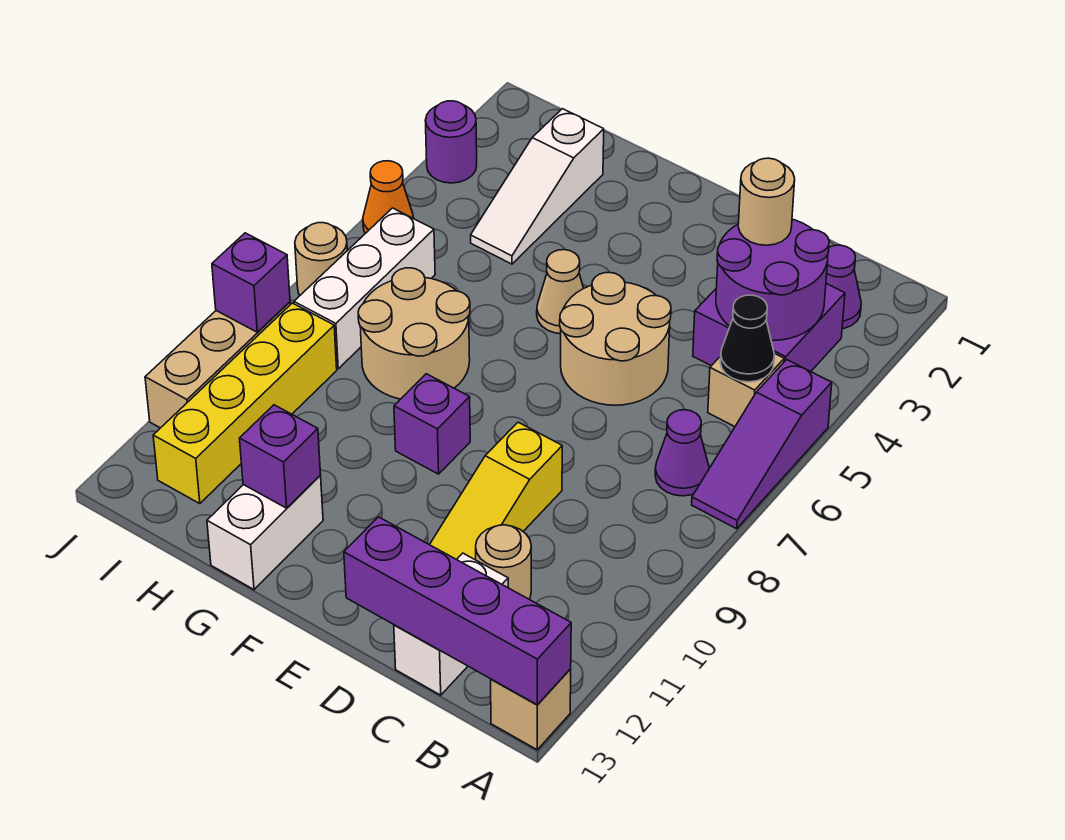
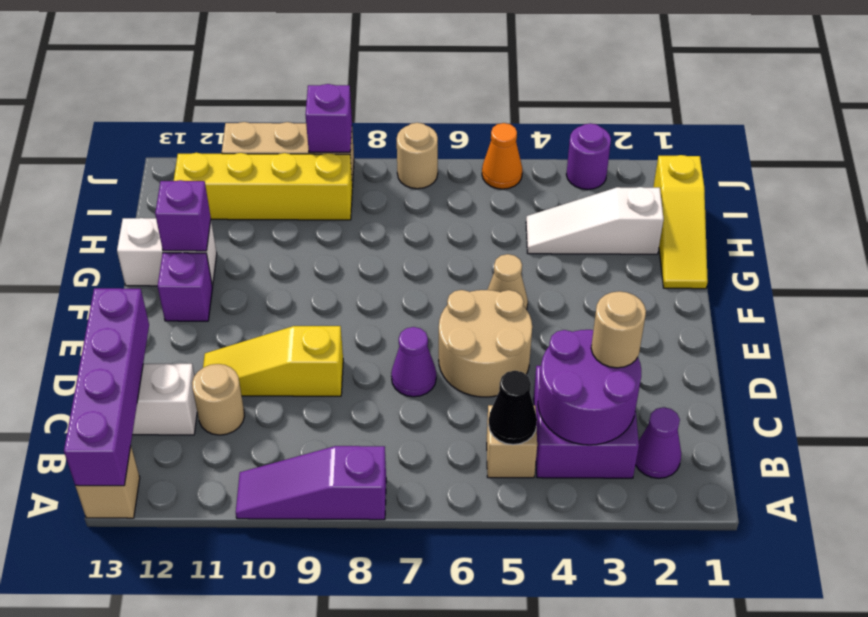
purple slope A5:A7 level 1 top 5 -> purple slope A8:A10 level 1 top 8
purple cone B7 level 1 -> purple cone D7 level 1
purple brick F9 level 1 -> purple brick F12 level 1
none -> yellow slope G1:I1 level 1 top I
tan round brick G7:H8 level 1 -> none
white brick I6:I8 level 1 -> none

